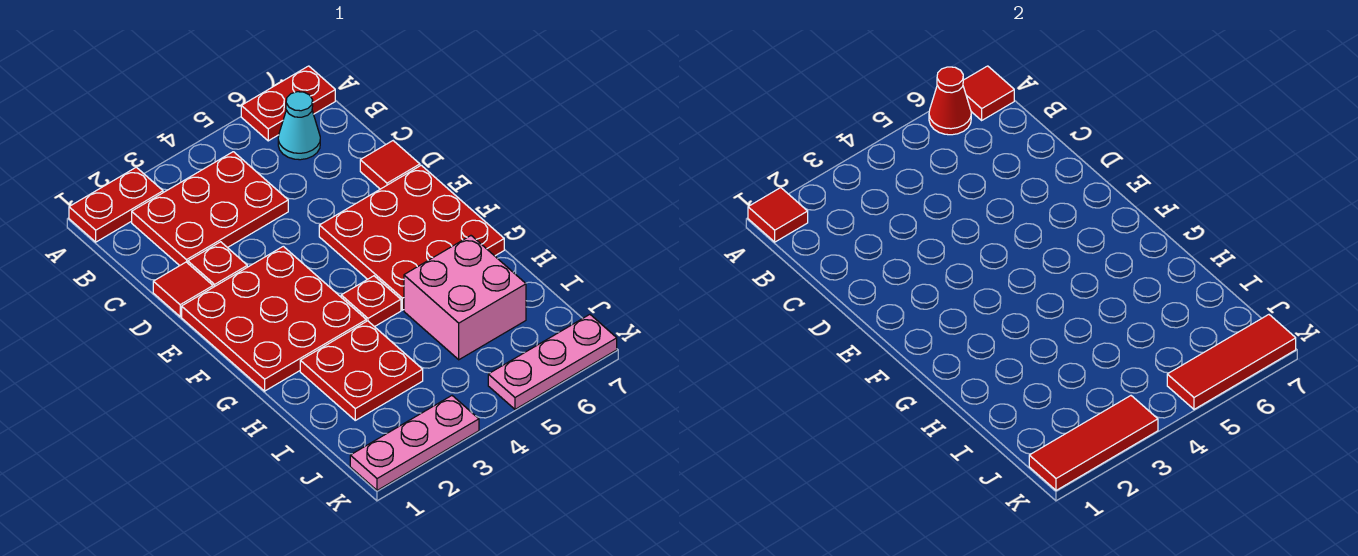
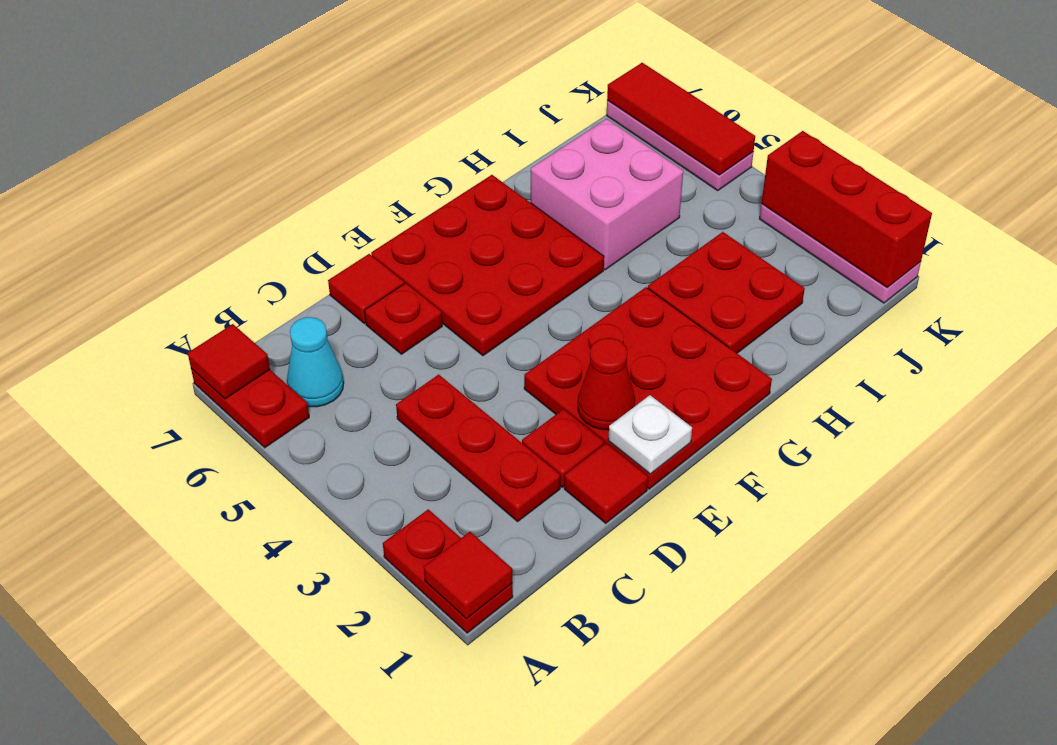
red cone A6 level 2 -> red cone E2 level 2
red plate B2:C4 level 1 -> red plate C2:C4 level 1
none -> white plate E1 level 2
red plate G4 level 1 -> red plate D6 level 1
red tile K1:K3 level 2 -> red brick K1:K3 level 2

